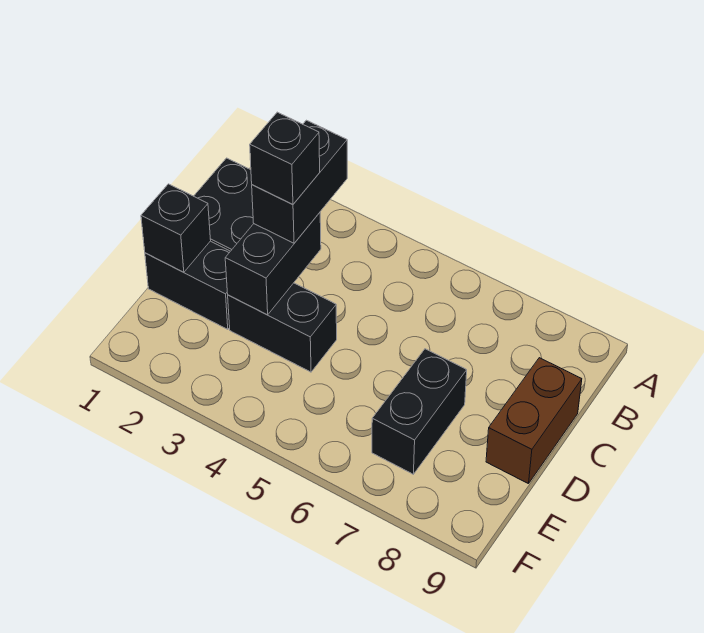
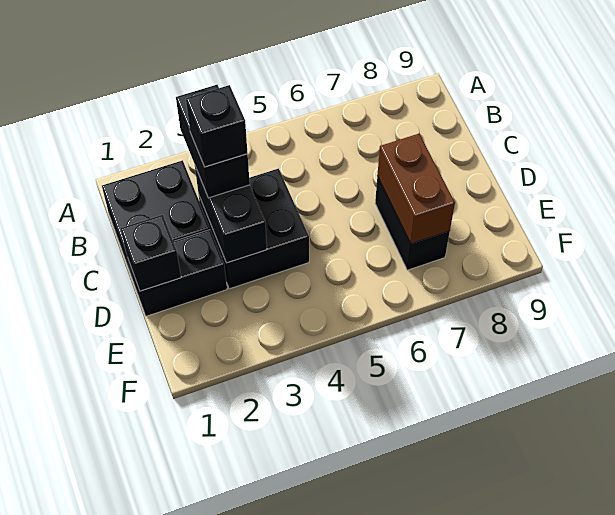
brown brick C9:D9 level 1 -> brown brick D7:E7 level 2
black brick D3:D4 level 1 -> black brick C3:D4 level 1

